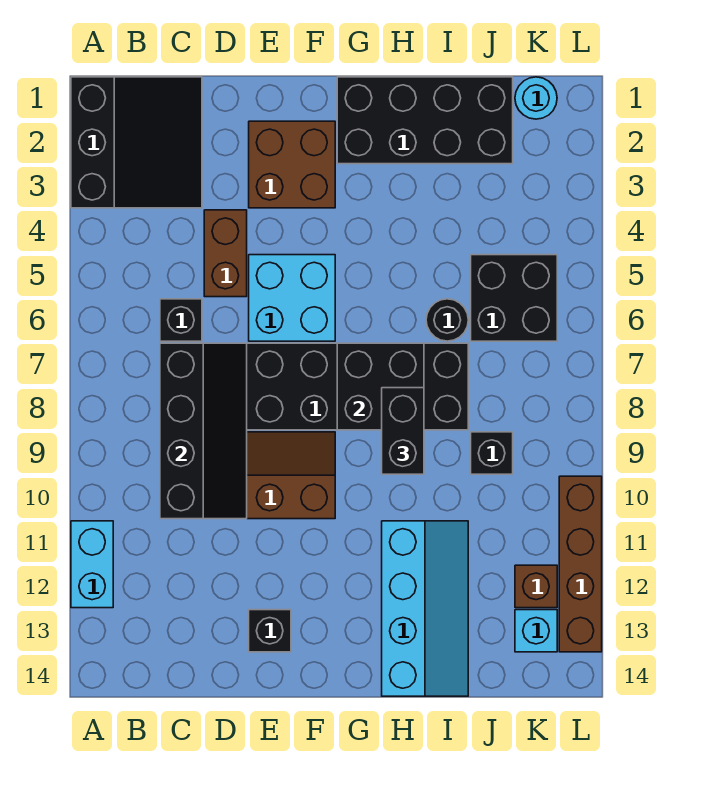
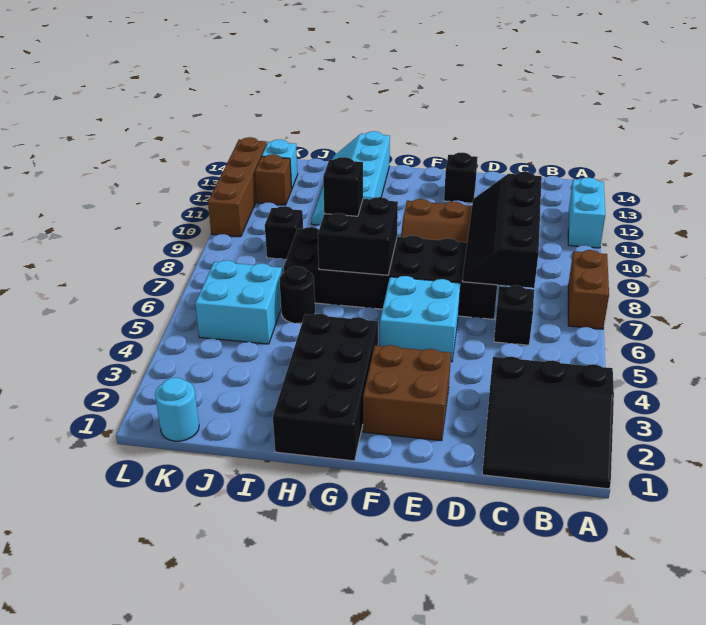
black slope A1:C3 level 1 top A -> black slope A1:C3 level 1 top 3
brown brick D4:D5 level 1 -> brown brick A7:A8 level 1
black brick G1:J2 level 1 -> black brick G1:H4 level 1
black brick H8:H9 level 3 -> black brick H8 level 3
black brick J5:K6 level 1 -> cyan brick J5:K6 level 1

